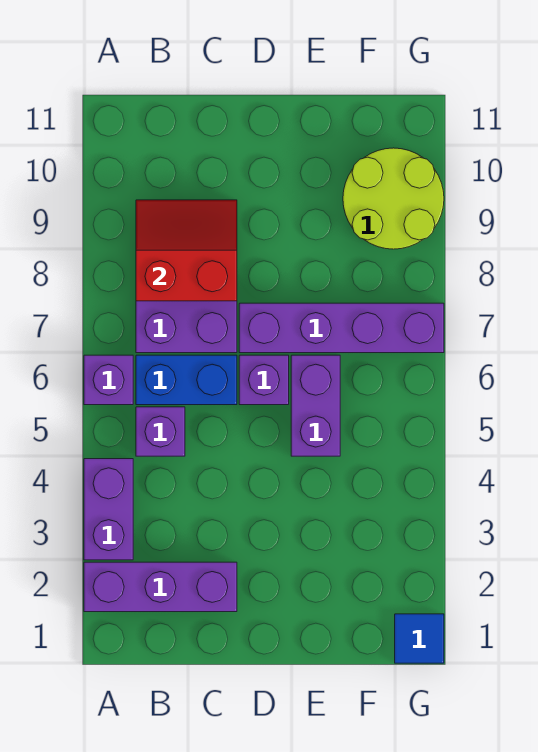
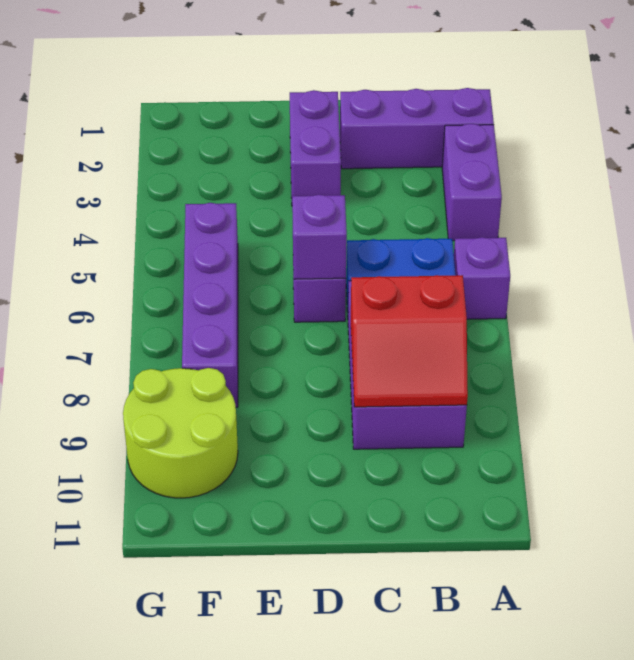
purple brick B5 level 1 -> purple brick D6 level 2
purple brick D7:G7 level 1 -> purple brick F5:F8 level 1
purple brick E5:E6 level 1 -> purple brick D2:D3 level 1
blue tile G1 level 1 -> none

